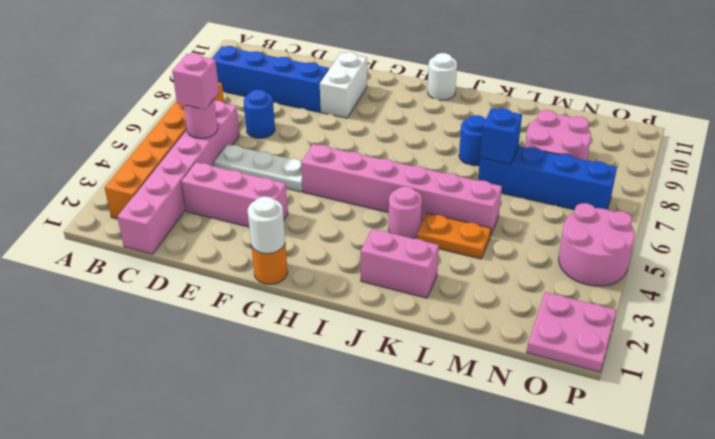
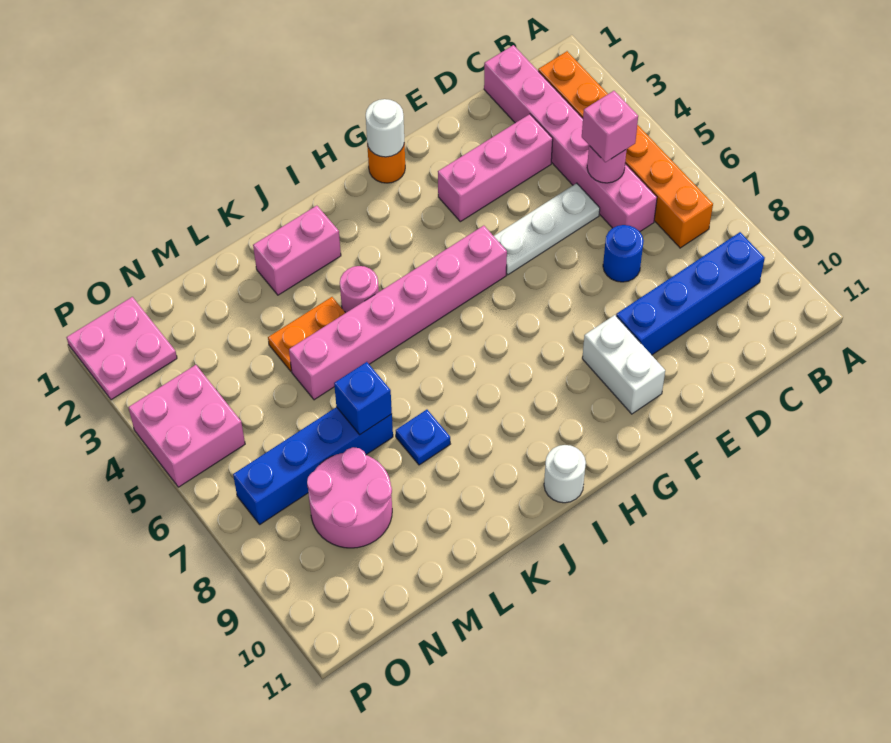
blue round brick K8 level 1 -> blue plate K8 level 1
pink round brick O4:P5 level 1 -> pink brick O4:P5 level 1

